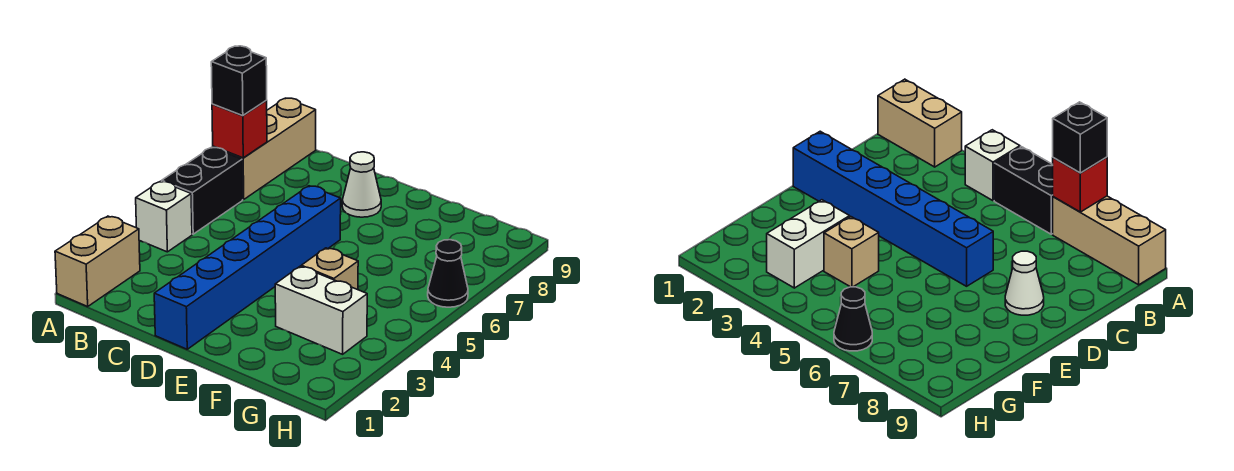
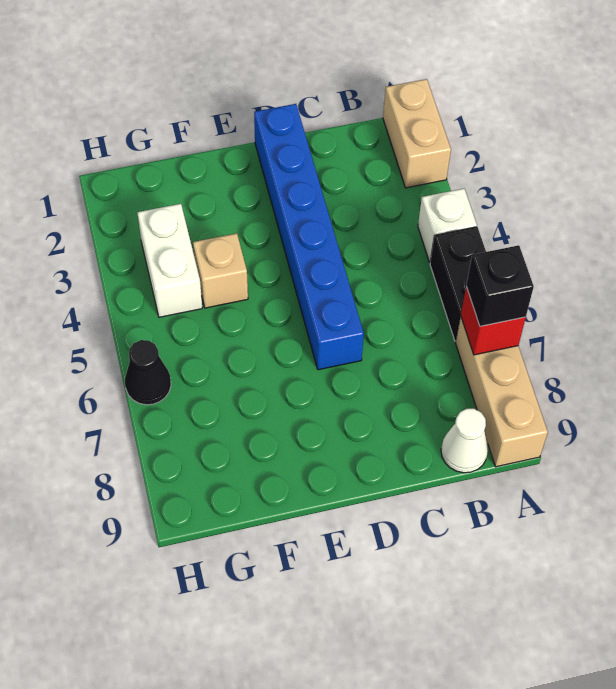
white cone D8 level 1 -> white cone B9 level 1
white brick F3:G3 level 1 -> white brick G3:G4 level 1

